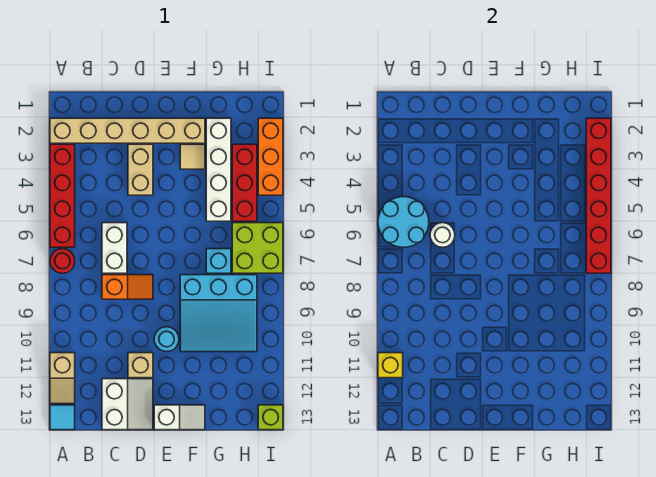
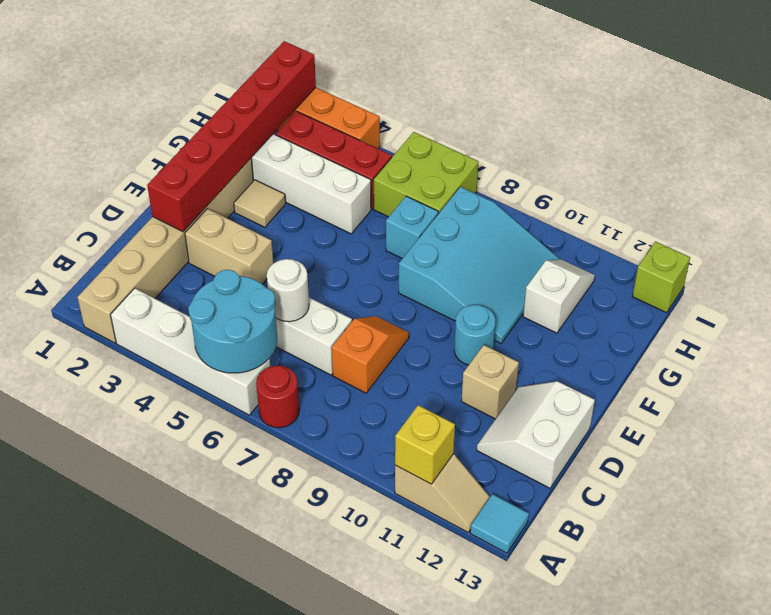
red brick A3:A6 level 1 -> white brick A3:A6 level 1
white slope C12:D13 level 1 top C -> white slope C12:D13 level 1 top 13
white slope E13:F13 level 1 top E -> white slope G11:H11 level 1 top G
red brick I2:I7 level 2 -> red brick D2:I2 level 2

